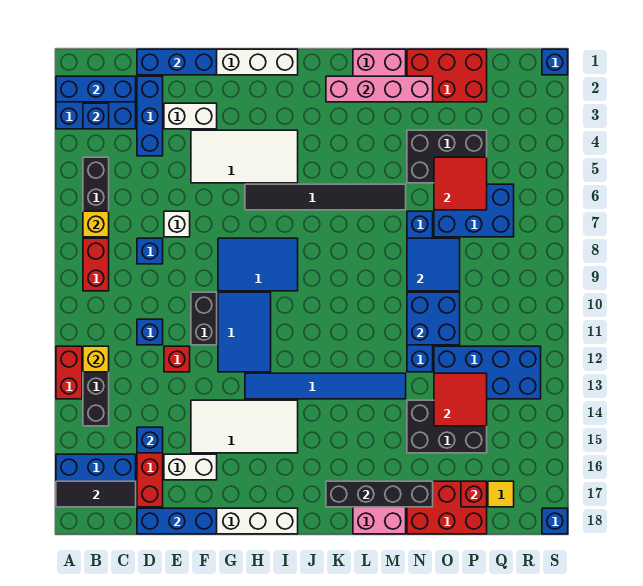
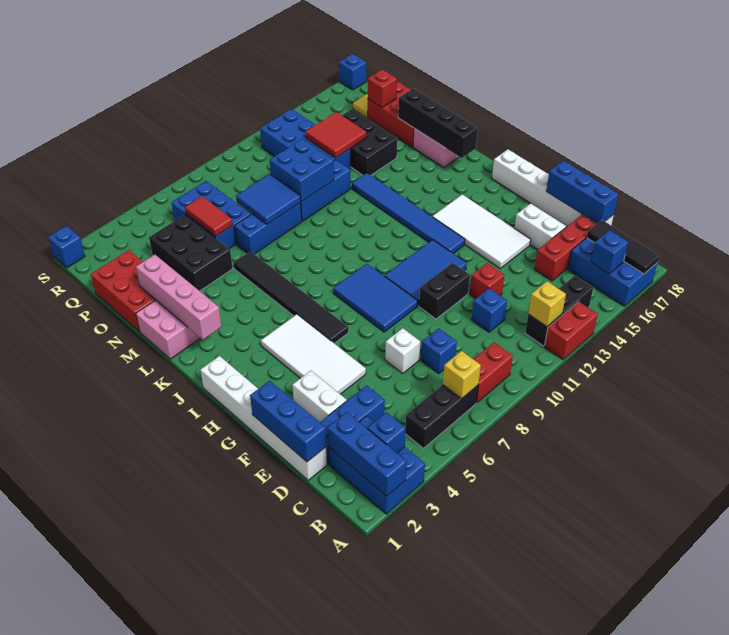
blue brick D15 level 2 -> blue brick B16 level 2
red tile O5:P6 level 2 -> red tile O6:P6 level 2

